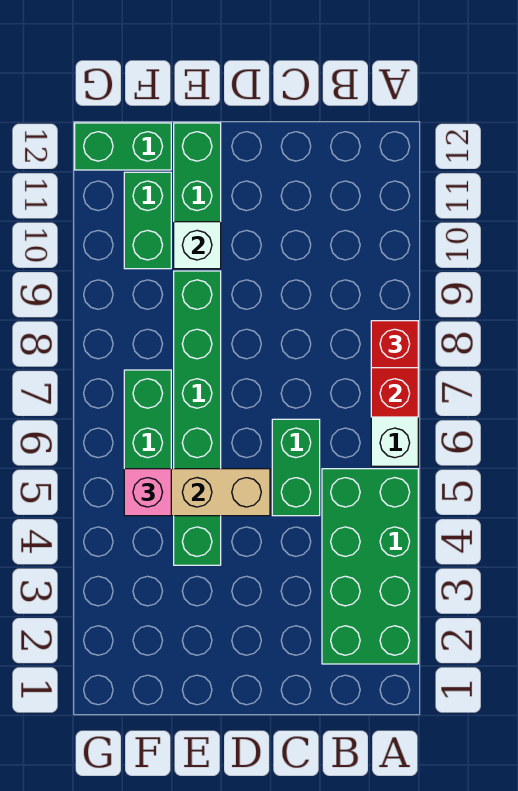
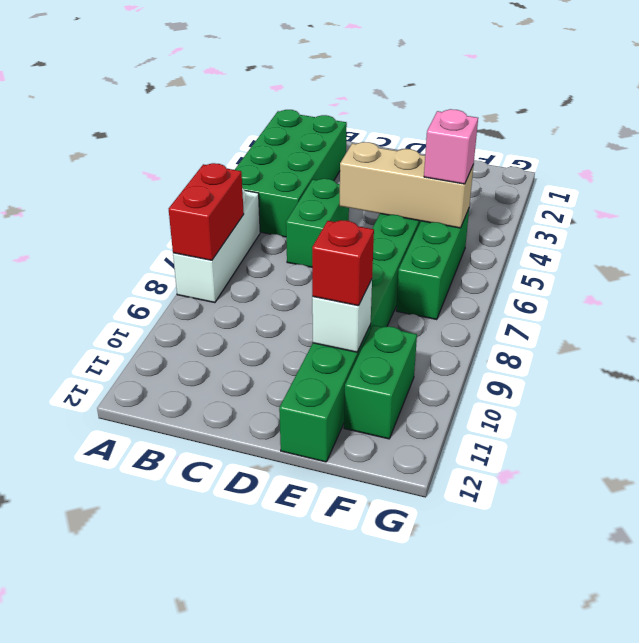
red brick A8 level 3 -> red brick E10 level 3
green brick F12:G12 level 1 -> none

